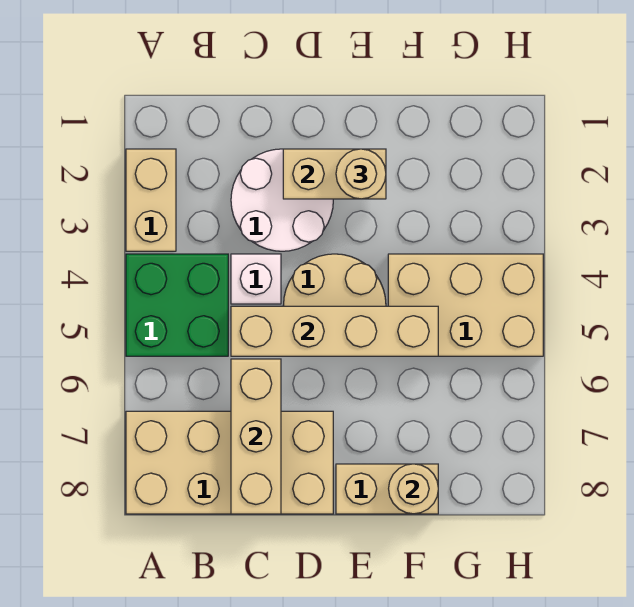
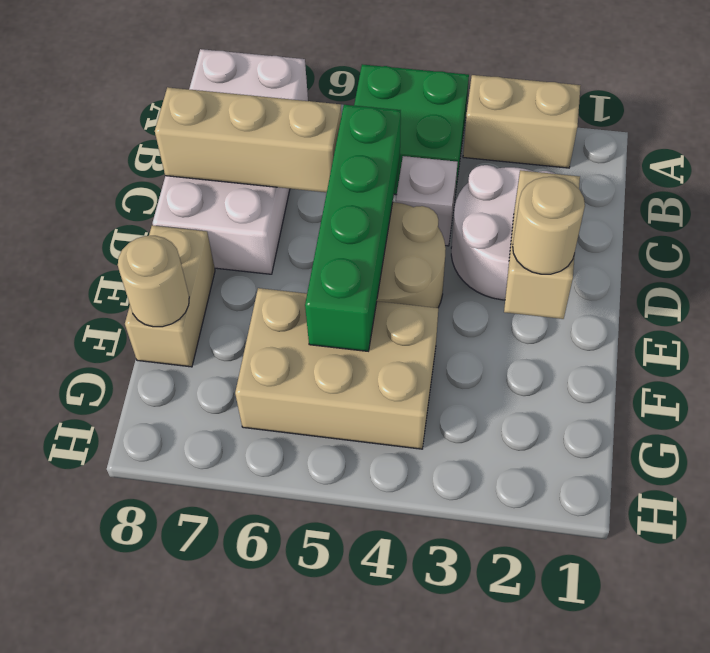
tan brick A7:D8 level 1 -> white brick A7:D8 level 1
tan brick C5:F5 level 2 -> green brick C5:F5 level 2
tan brick F4:H5 level 1 -> tan brick F4:G6 level 1

